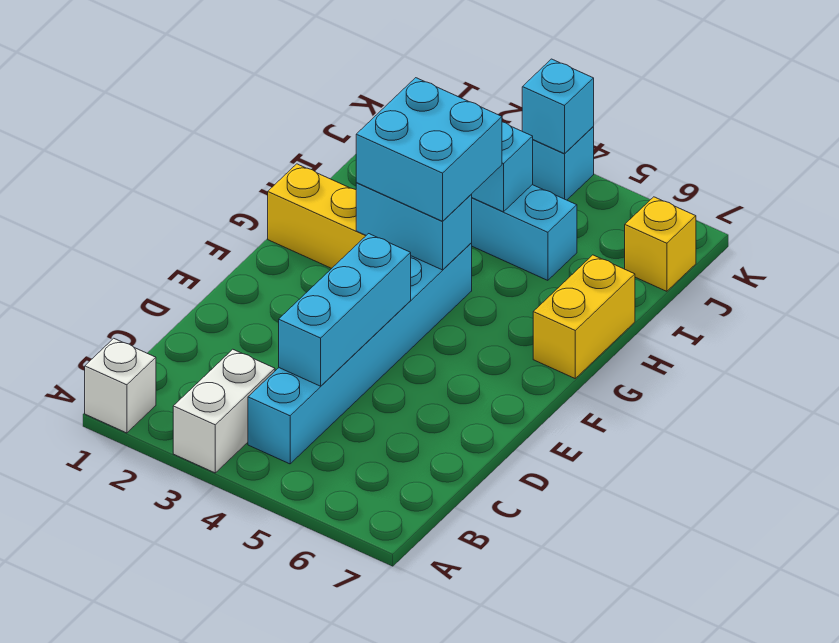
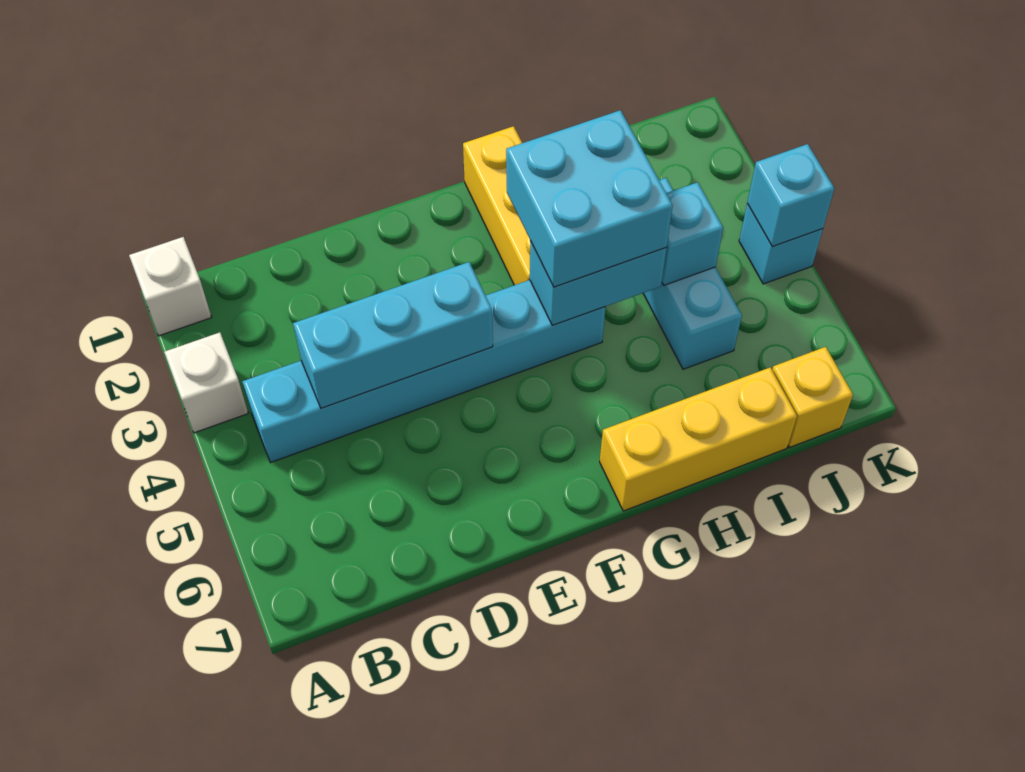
white brick A3:B3 level 1 -> white brick A3 level 1
cyan brick G3:G4 level 2 -> cyan brick G4:H4 level 2
yellow brick G7:H7 level 1 -> yellow brick G7:I7 level 1

